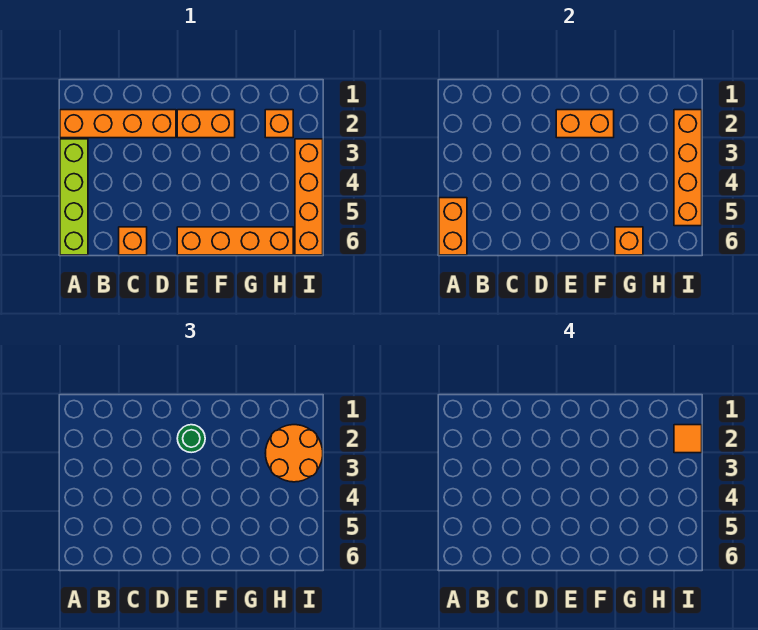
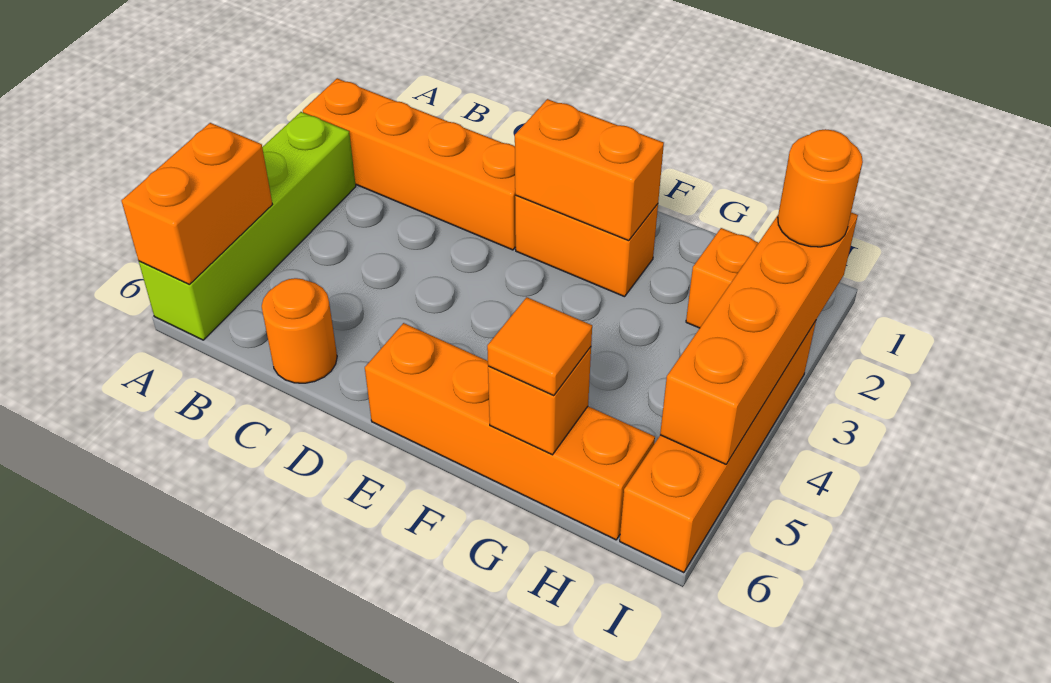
orange brick C6 level 1 -> orange round brick C6 level 1
green round brick E2 level 3 -> none
orange round brick H2:I3 level 3 -> orange round brick I2 level 3
orange tile I2 level 4 -> orange tile G6 level 3

